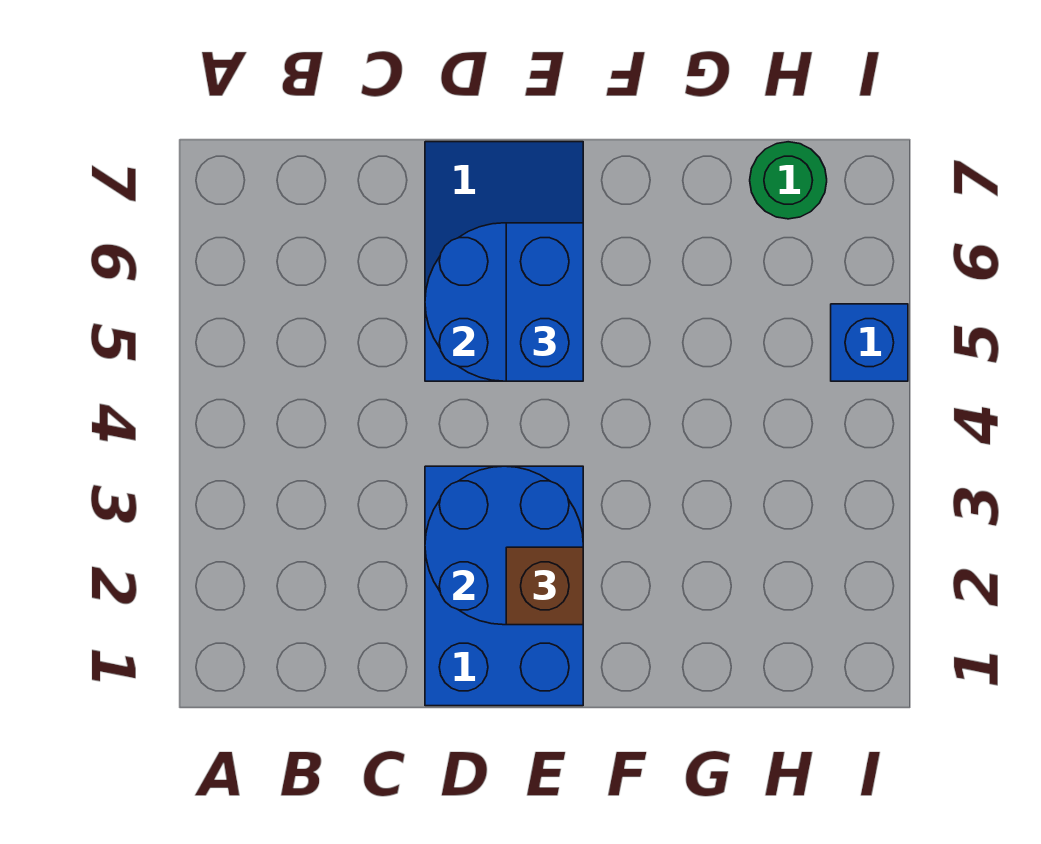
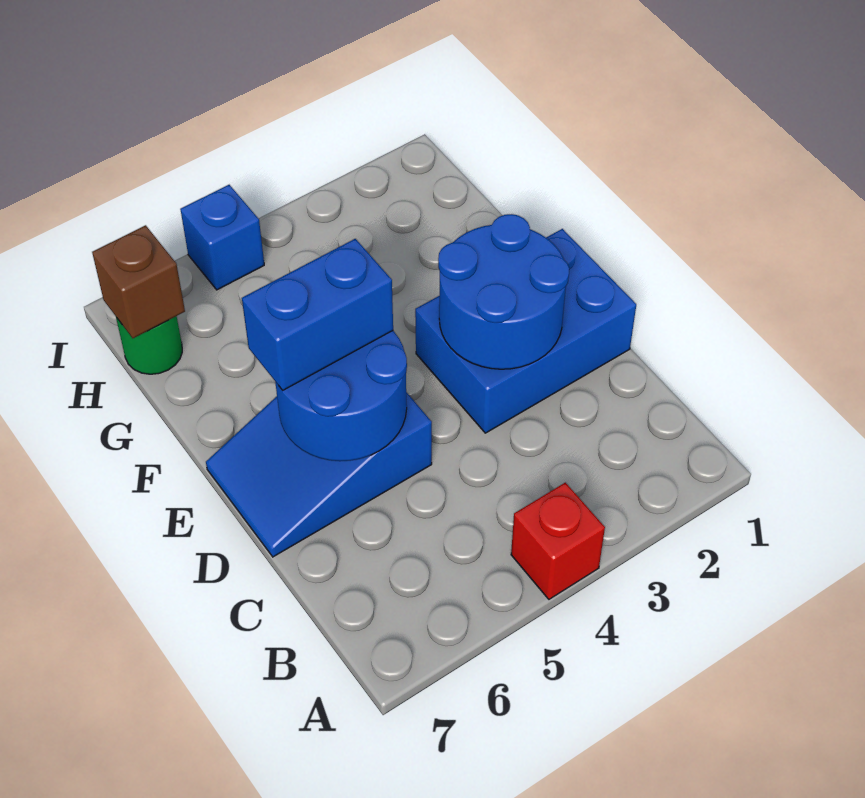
none -> red brick A4 level 1
brown brick E2 level 3 -> brown brick H7 level 2

